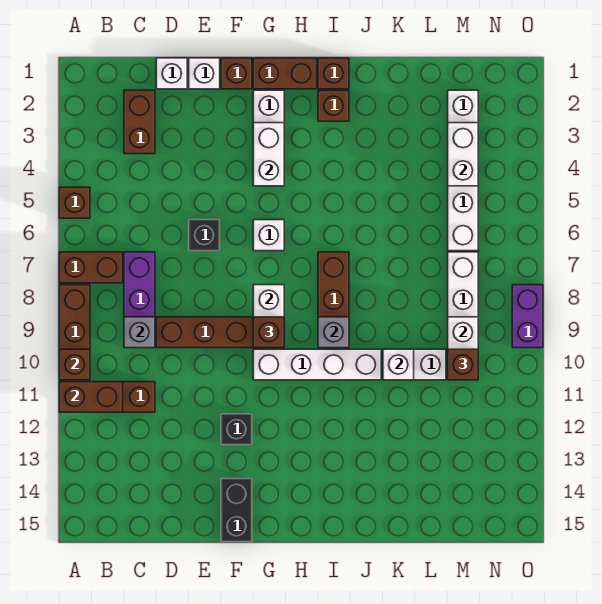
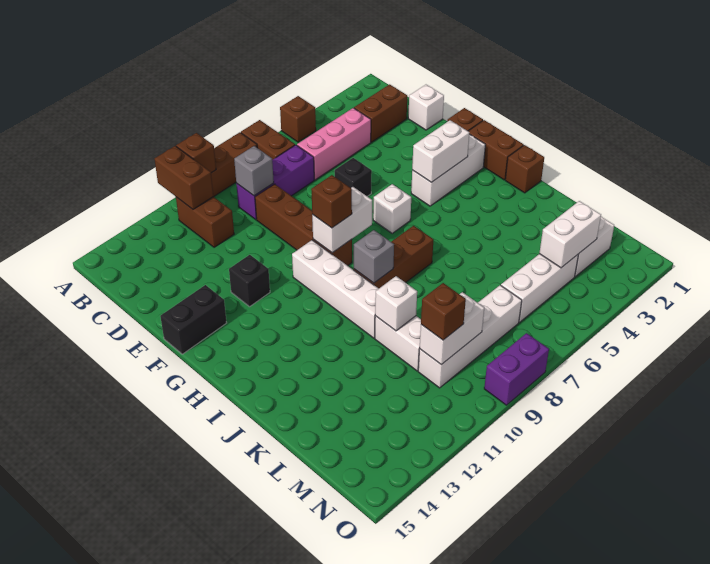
none -> pink brick C4:C6 level 1
white brick E1 level 1 -> none
brown brick I2 level 1 -> none

